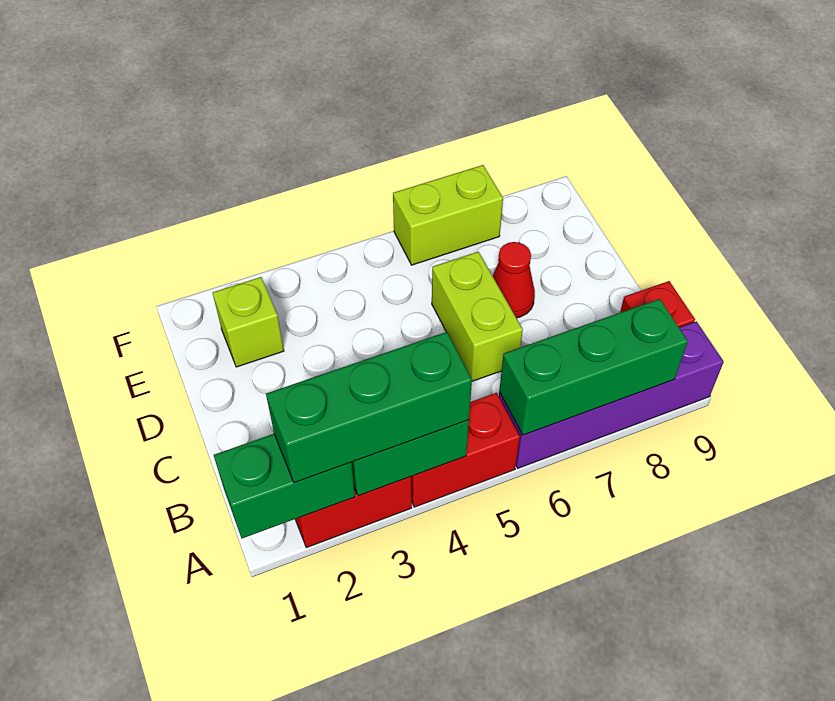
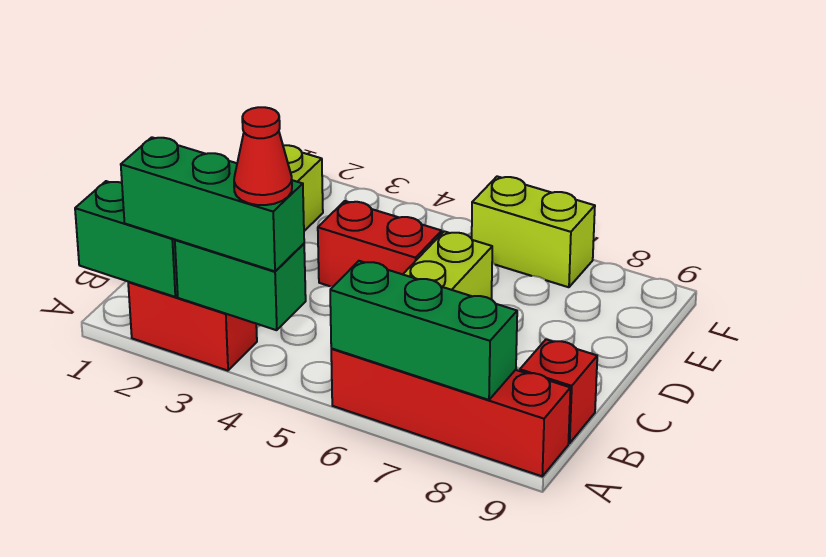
red brick A4:A5 level 1 -> red brick D4:D5 level 1
purple brick A6:A9 level 1 -> red brick A6:A9 level 1
red cone D7 level 1 -> red cone A4 level 4

